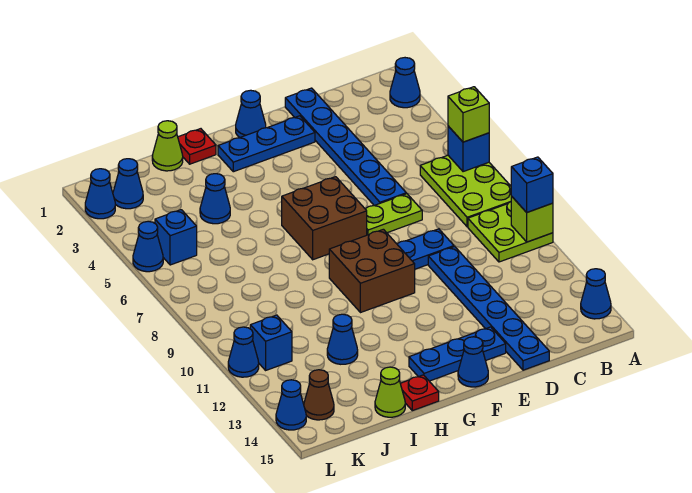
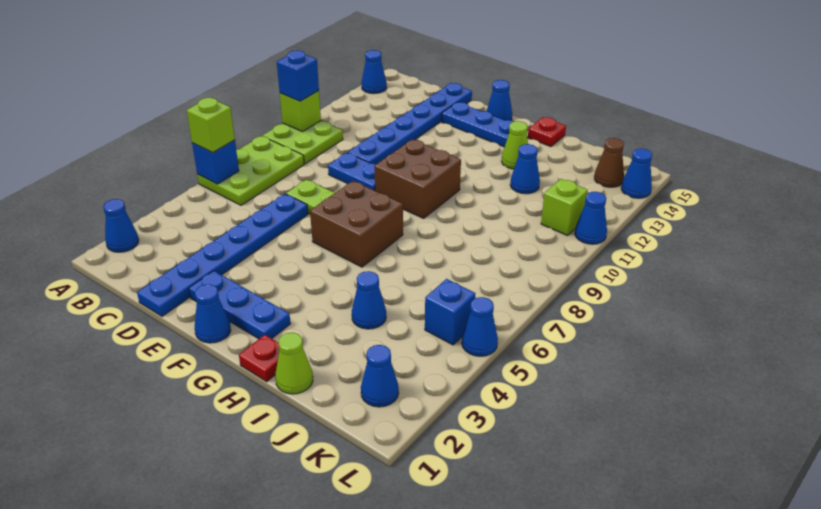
lime cone I15 level 1 -> lime cone H13 level 1
blue brick K11 level 1 -> lime brick K11 level 1
blue cone L2 level 1 -> none

